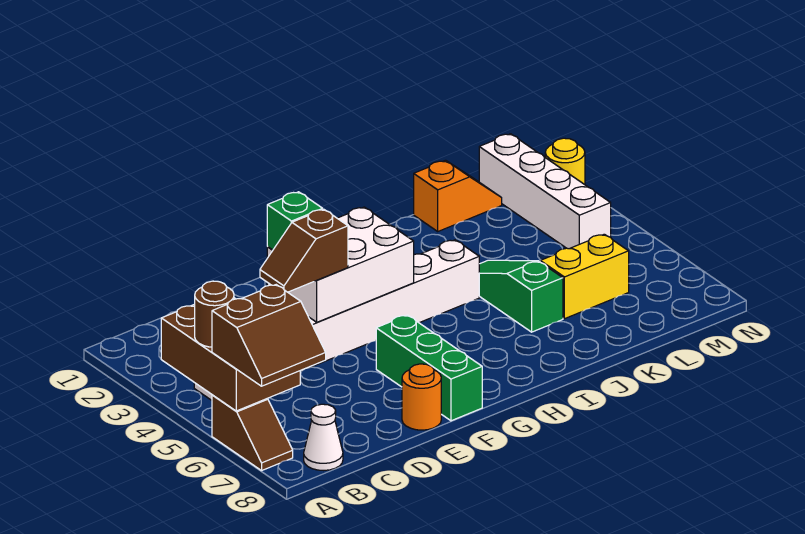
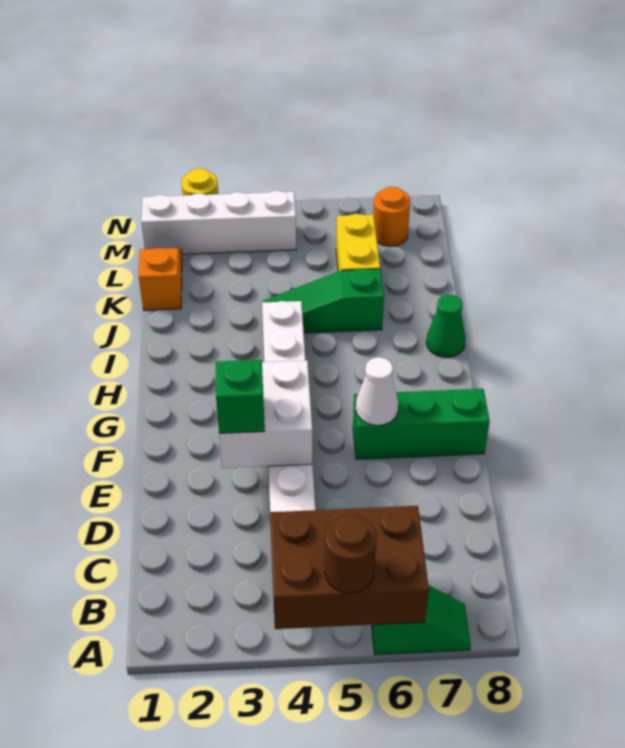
brown slope A6:A7 level 1 top 6 -> green slope A6:A7 level 1 top 6
brown slope A6:B7 level 3 top 6 -> none
white cone B8 level 1 -> white cone F6 level 2
brown slope D4:E4 level 3 top E -> none
white brick E3:G4 level 2 -> white brick E3:F4 level 2
orange round brick E8 level 1 -> orange round brick M7 level 1
none -> green cone I8 level 1

